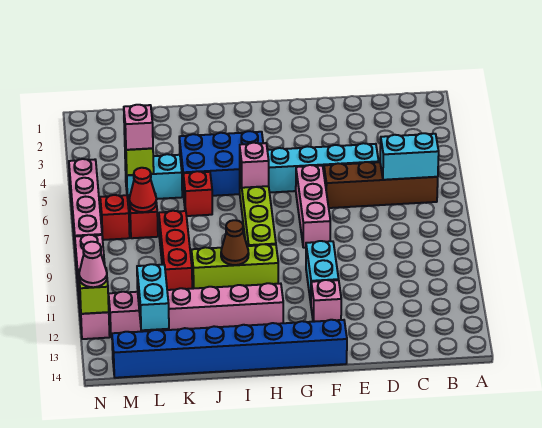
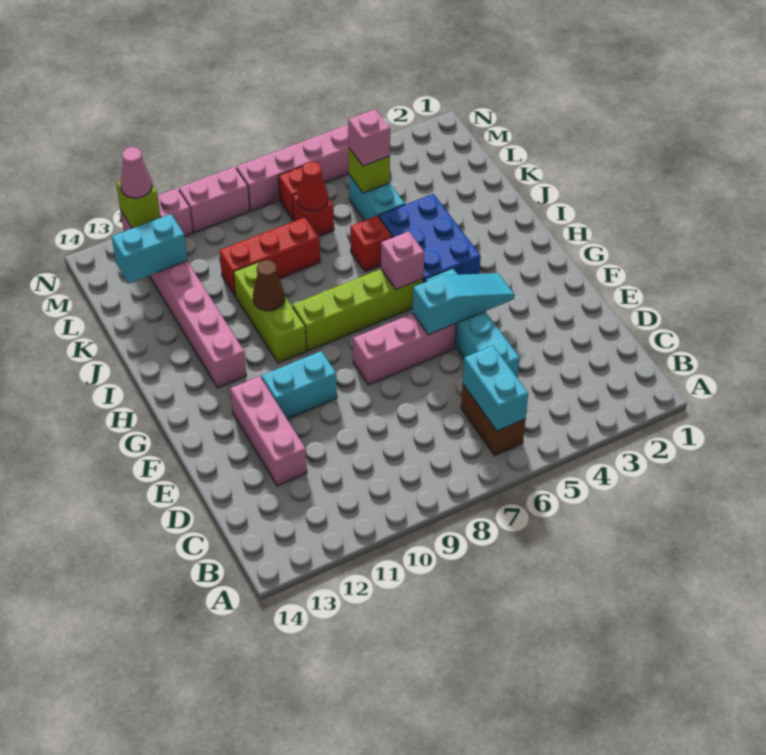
brown brick B6:E6 level 1 -> brown brick B6:C6 level 1
none -> cyan slope F4:F6 level 2 top 6
pink brick F12 level 1 -> pink brick D12:F12 level 1
blue brick F14:M14 level 1 -> none

